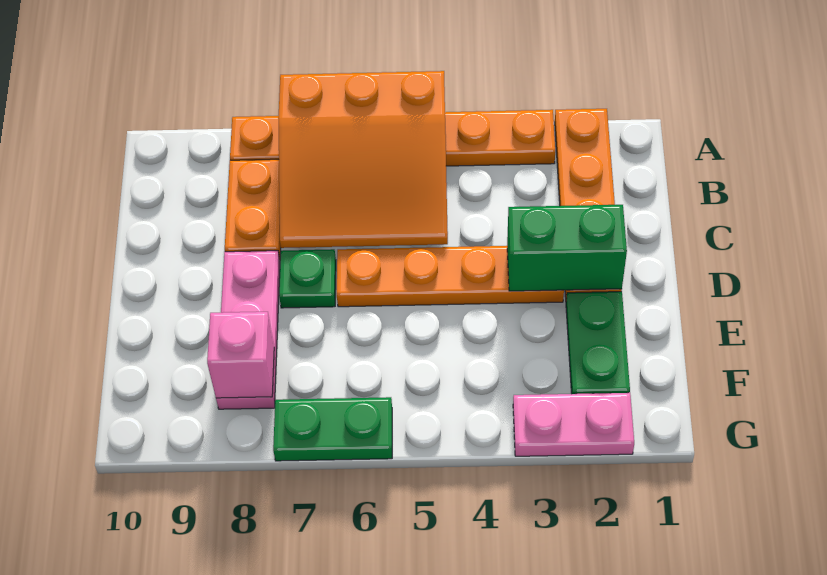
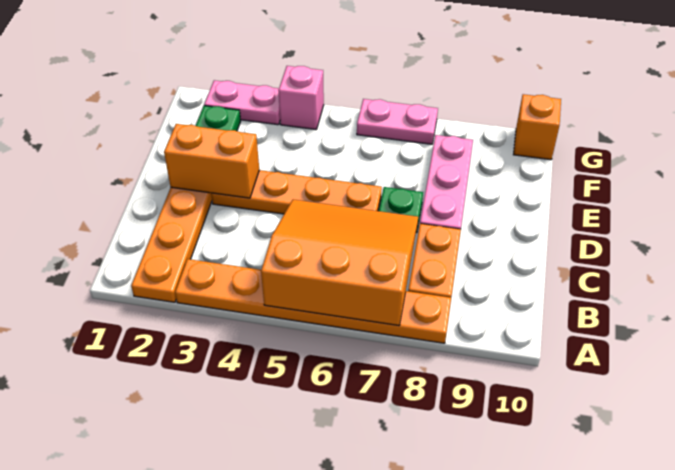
green brick D2:D3 level 2 -> orange brick D2:D3 level 2
pink brick F8 level 2 -> pink brick G4 level 1
green plate G6:G7 level 1 -> pink plate G6:G7 level 1
none -> orange brick G10 level 1

